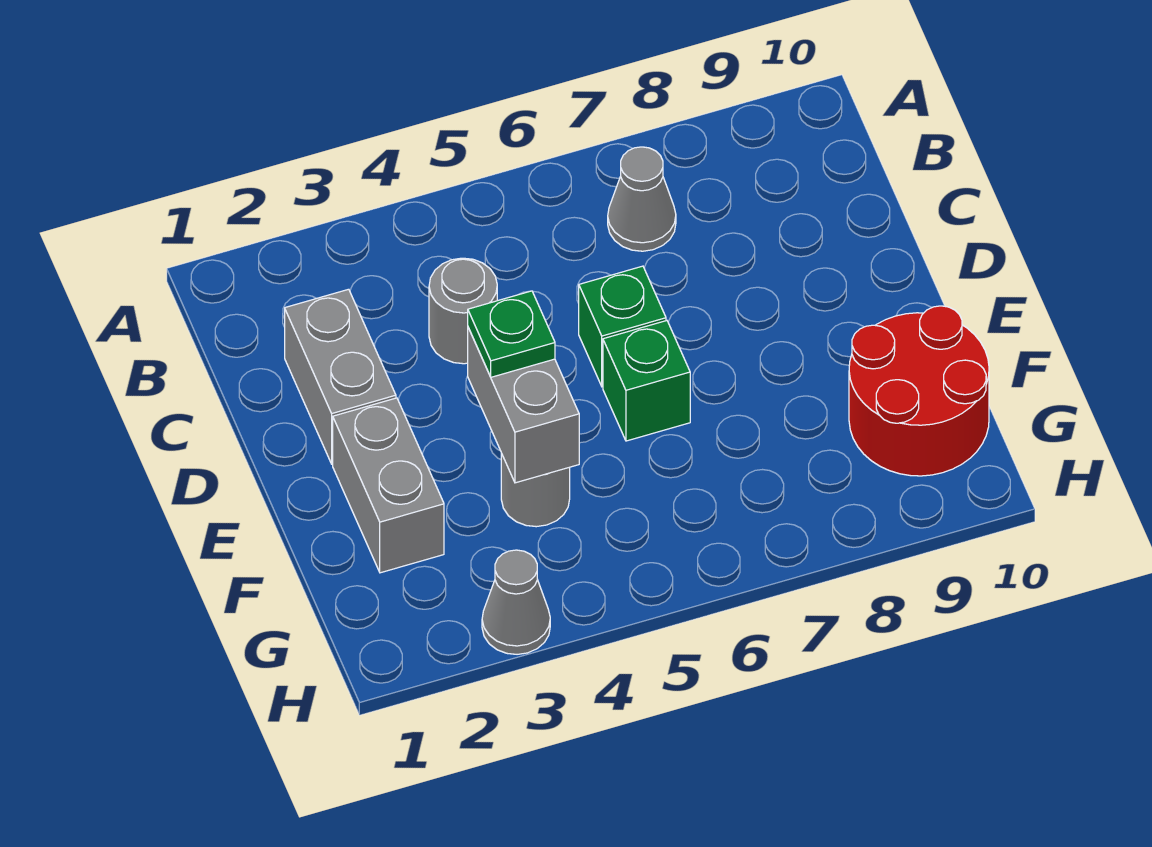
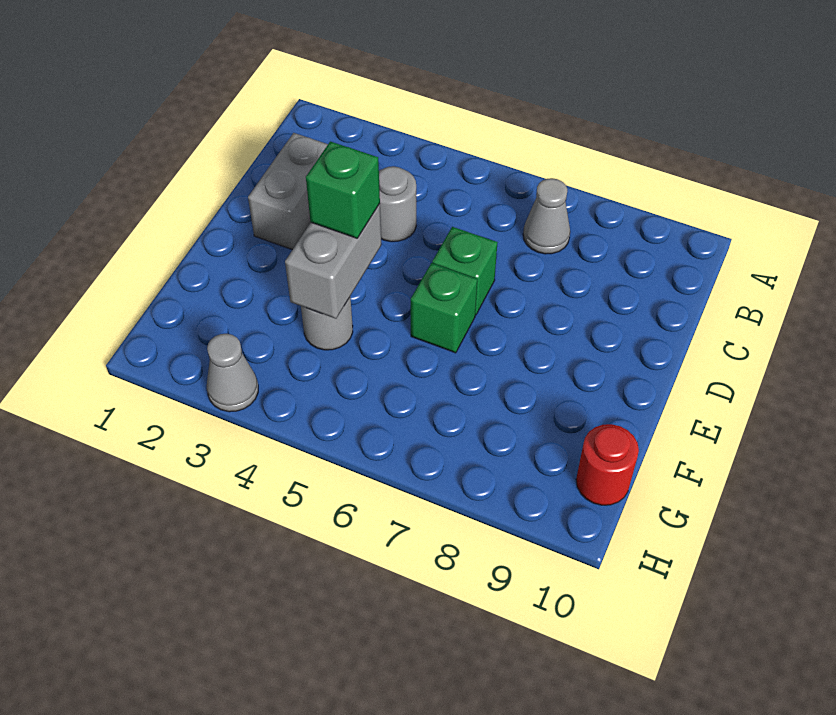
grey brick E2:F2 level 1 -> none
green plate E4 level 3 -> green brick E4 level 3
red round brick F9:G10 level 1 -> red round brick G10 level 1

